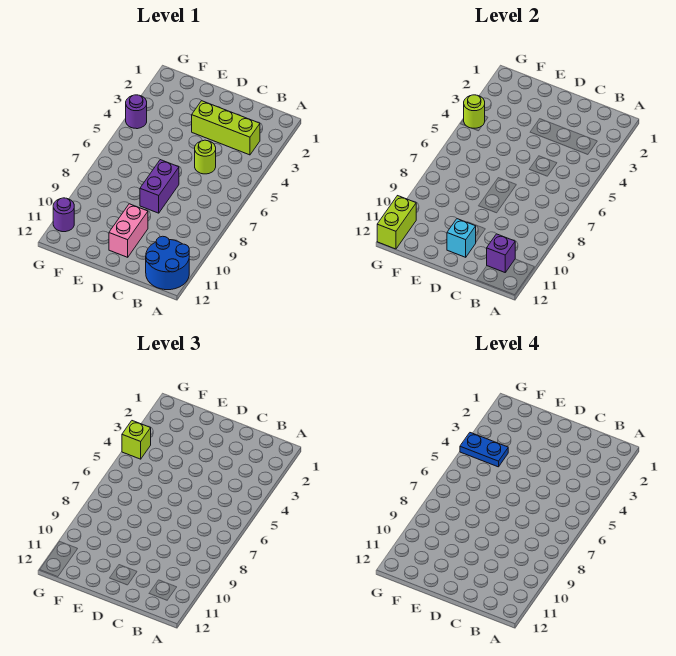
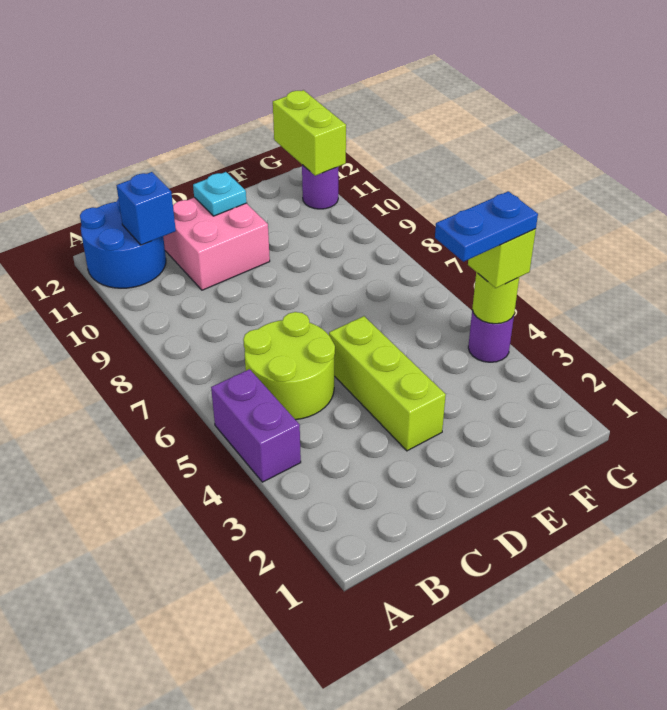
lime brick B3:D3 level 1 -> lime brick D3:D5 level 1
purple brick B11 level 2 -> blue brick B11 level 2
lime round brick C5 level 1 -> lime round brick B5:C6 level 1
purple brick D7:D8 level 1 -> purple brick A4:A5 level 1
pink brick D10:D11 level 1 -> pink brick C10:D11 level 1
cyan brick D11 level 2 -> cyan plate D11 level 2

